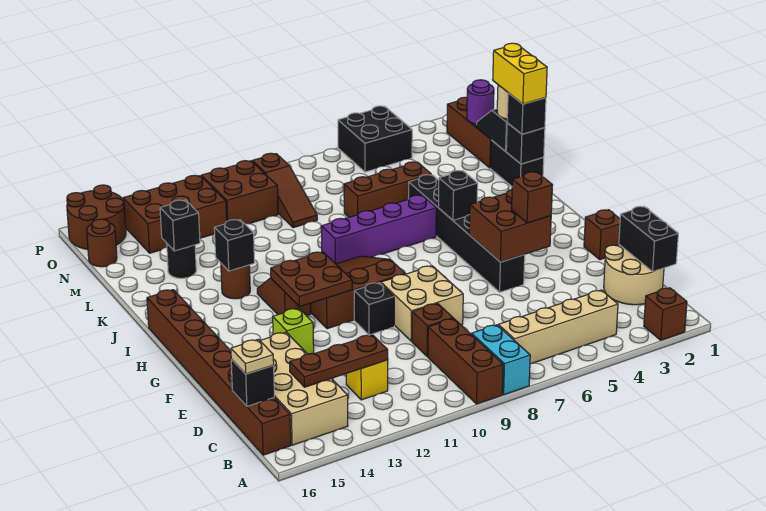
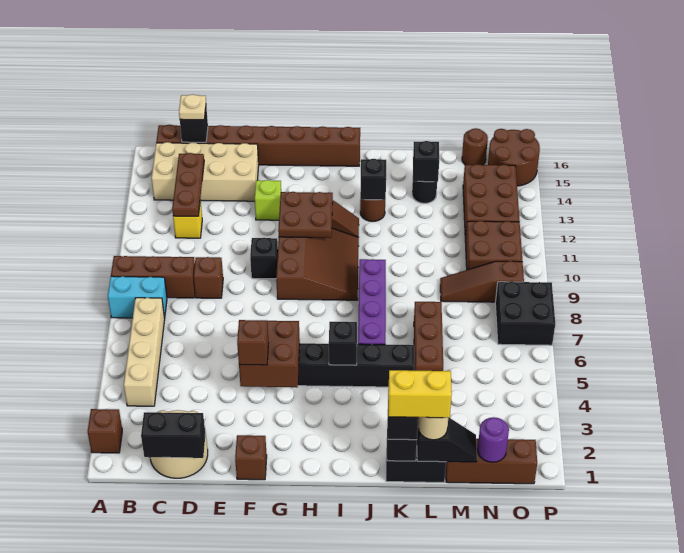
tan brick E8:F9 level 1 -> none
black brick O4:P5 level 1 -> black brick O7:P8 level 1

